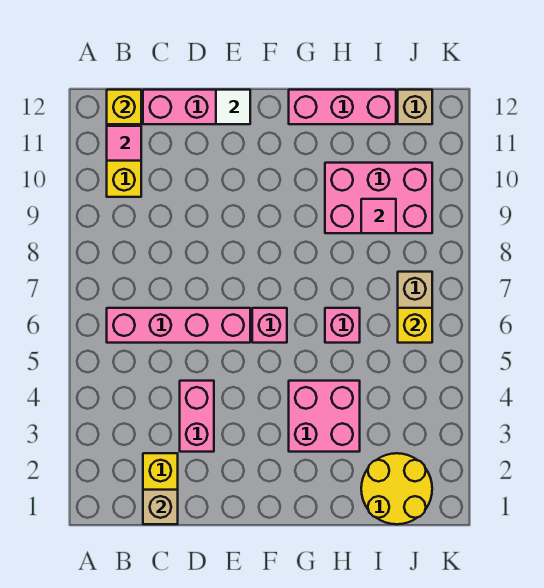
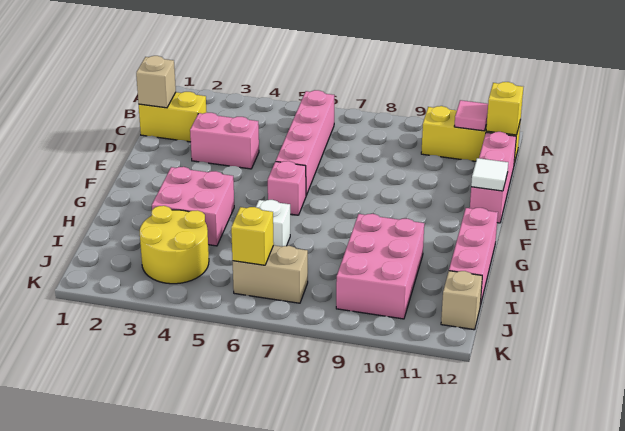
pink brick H6 level 1 -> white brick H6 level 1
yellow round brick I1:J2 level 1 -> yellow round brick I3:J4 level 1
pink tile I9 level 2 -> none

